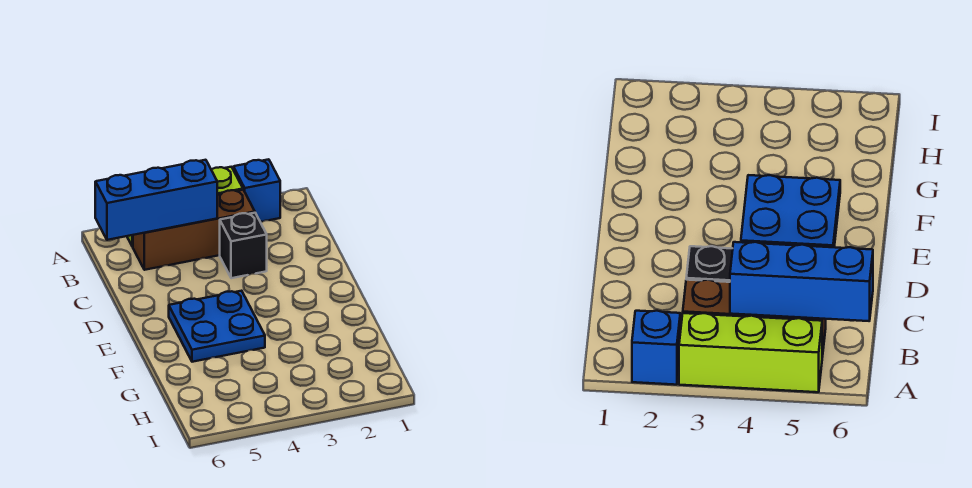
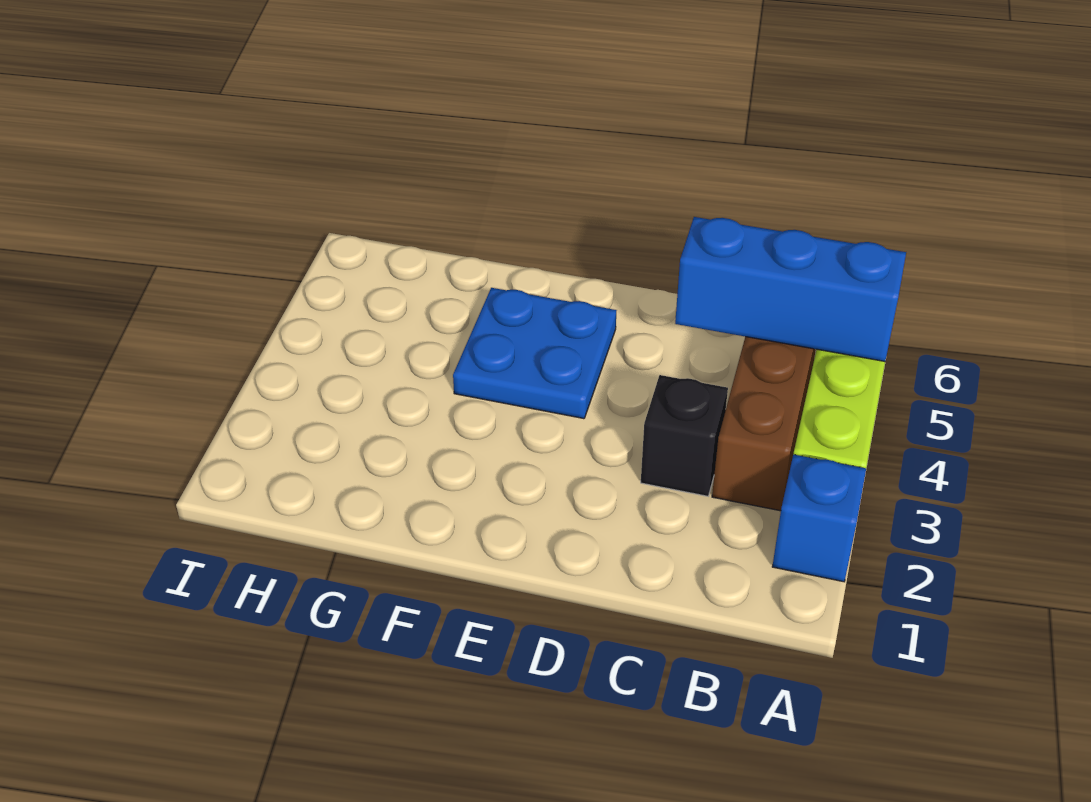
blue brick B4:B6 level 2 -> blue brick A5:C5 level 2

